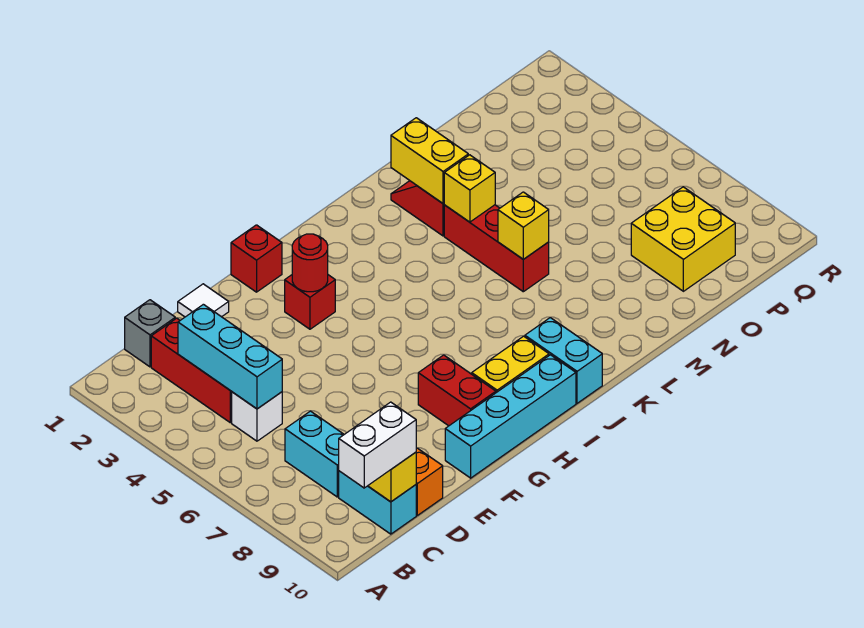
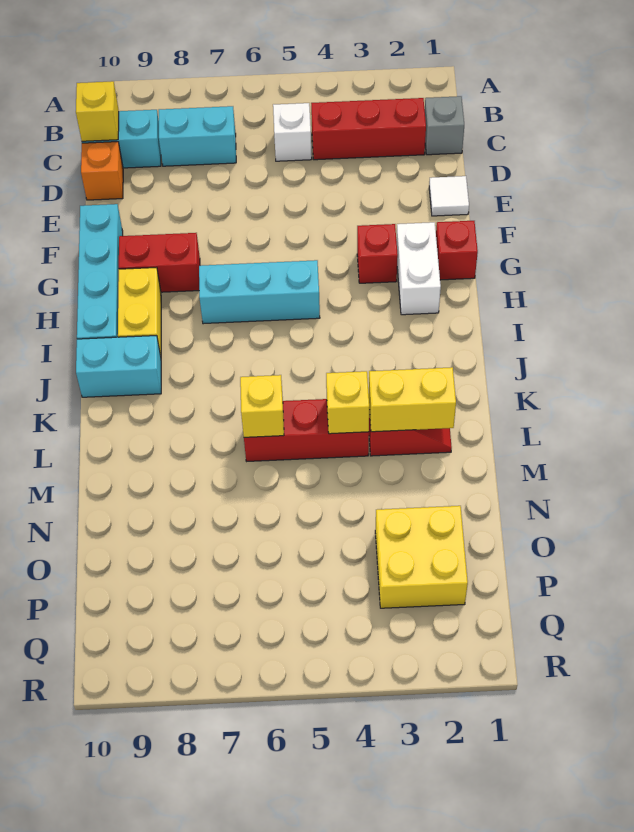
white brick B10:C10 level 3 -> white brick G2:H2 level 1
cyan brick C3:C5 level 2 -> cyan brick H5:H7 level 1
red round brick G3 level 2 -> none
yellow brick O8:P9 level 1 -> yellow brick O2:P3 level 1

